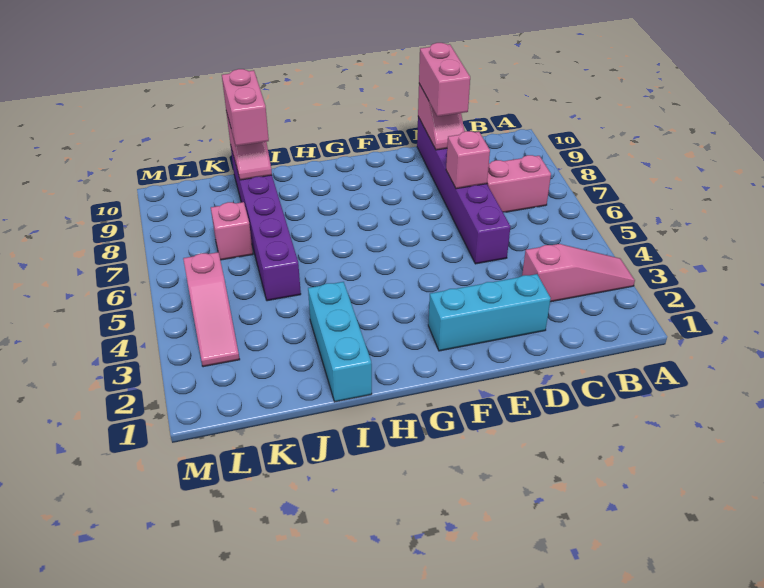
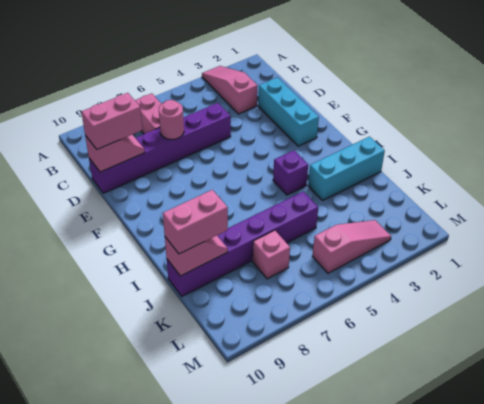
pink brick D7 level 2 -> pink round brick D7 level 2
none -> purple brick H4 level 1

